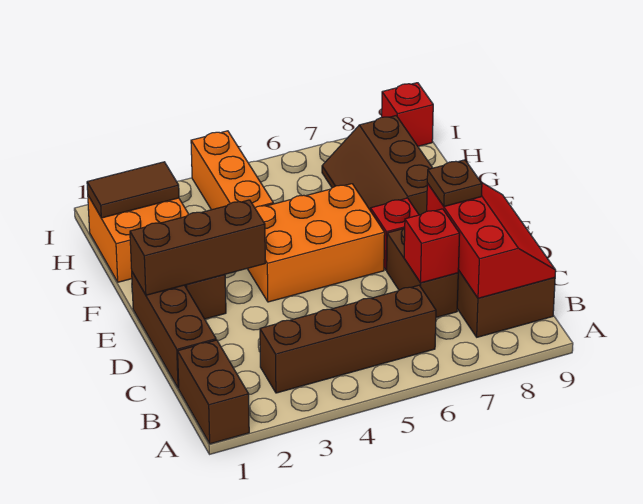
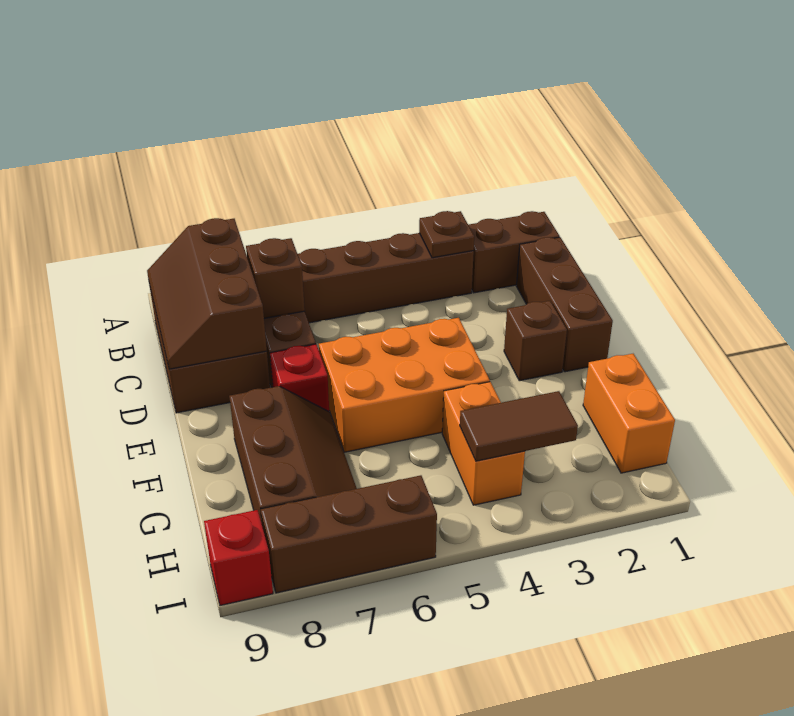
brown brick A1:B1 level 1 -> brown brick B1:B2 level 1
red slope B8:D9 level 2 top 8 -> brown slope B8:D9 level 2 top 8
red brick C7 level 2 -> brown brick C7 level 2
brown plate D8 level 3 -> brown plate B3 level 2
brown brick E1:E3 level 2 -> brown brick I6:I8 level 1
orange brick G1:H2 level 1 -> orange brick G1:H1 level 1
orange brick G4:I4 level 1 -> orange brick G4:H4 level 1
brown tile H1:H2 level 2 -> brown tile H3:H4 level 2

